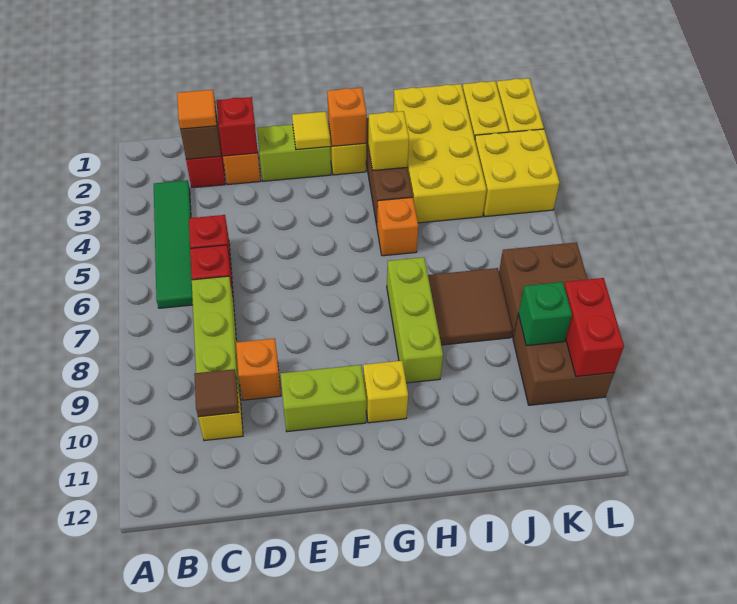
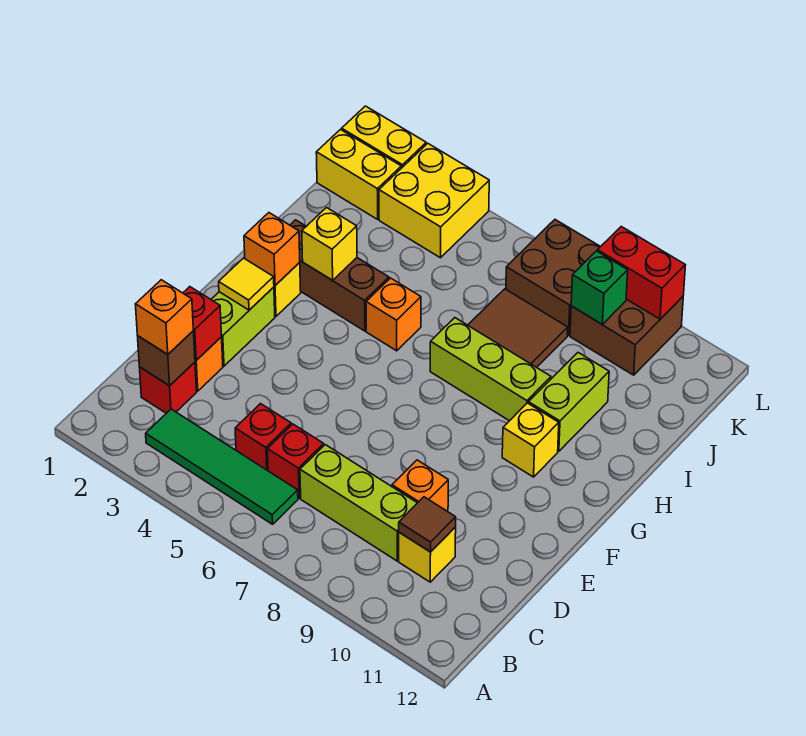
orange tile C2 level 3 -> orange brick C2 level 3
lime brick E10:F10 level 1 -> lime brick H10:I10 level 1
yellow brick I1:J4 level 1 -> none

